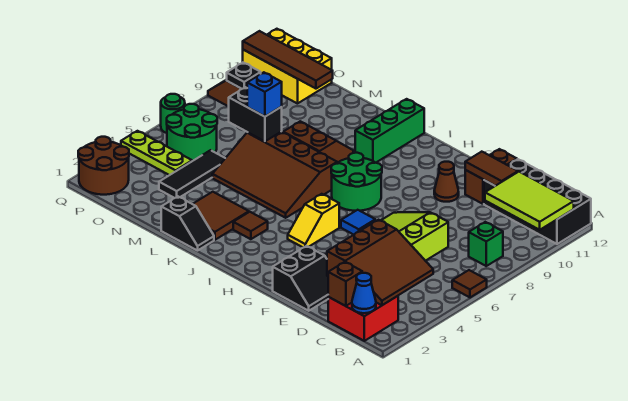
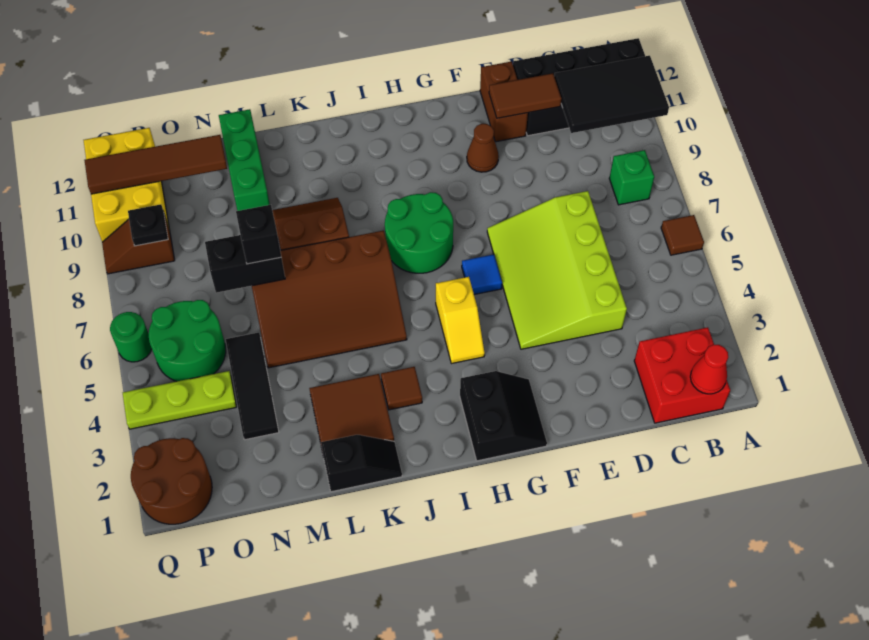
lime tile A10:C11 level 2 -> black tile A10:C11 level 2
blue cone B1 level 2 -> red cone B1 level 2
brown slope B2:D4 level 2 top D -> none
brown brick C1 level 2 -> none
black slope E1:F2 level 1 top F -> black slope G1:H2 level 1 top H
green brick J10:J12 level 1 -> green brick M10:M12 level 1
blue brick M7 level 3 -> black brick M7 level 3
yellow brick O11:Q12 level 1 -> yellow brick P10:Q12 level 1

